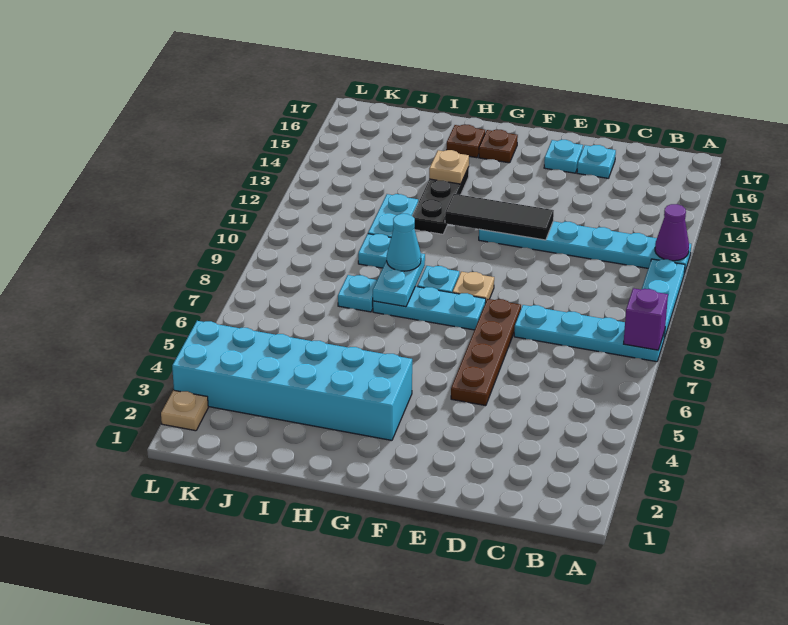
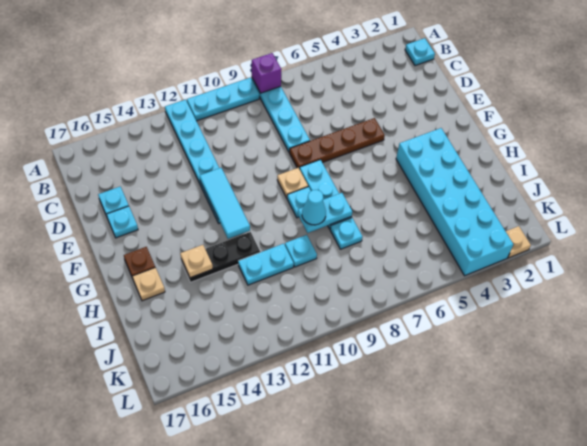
purple cone A12 level 2 -> none
none -> cyan plate B1 level 1
black tile E12:G12 level 2 -> cyan tile E12:G12 level 2
brown plate H16 level 1 -> tan plate H16 level 1

